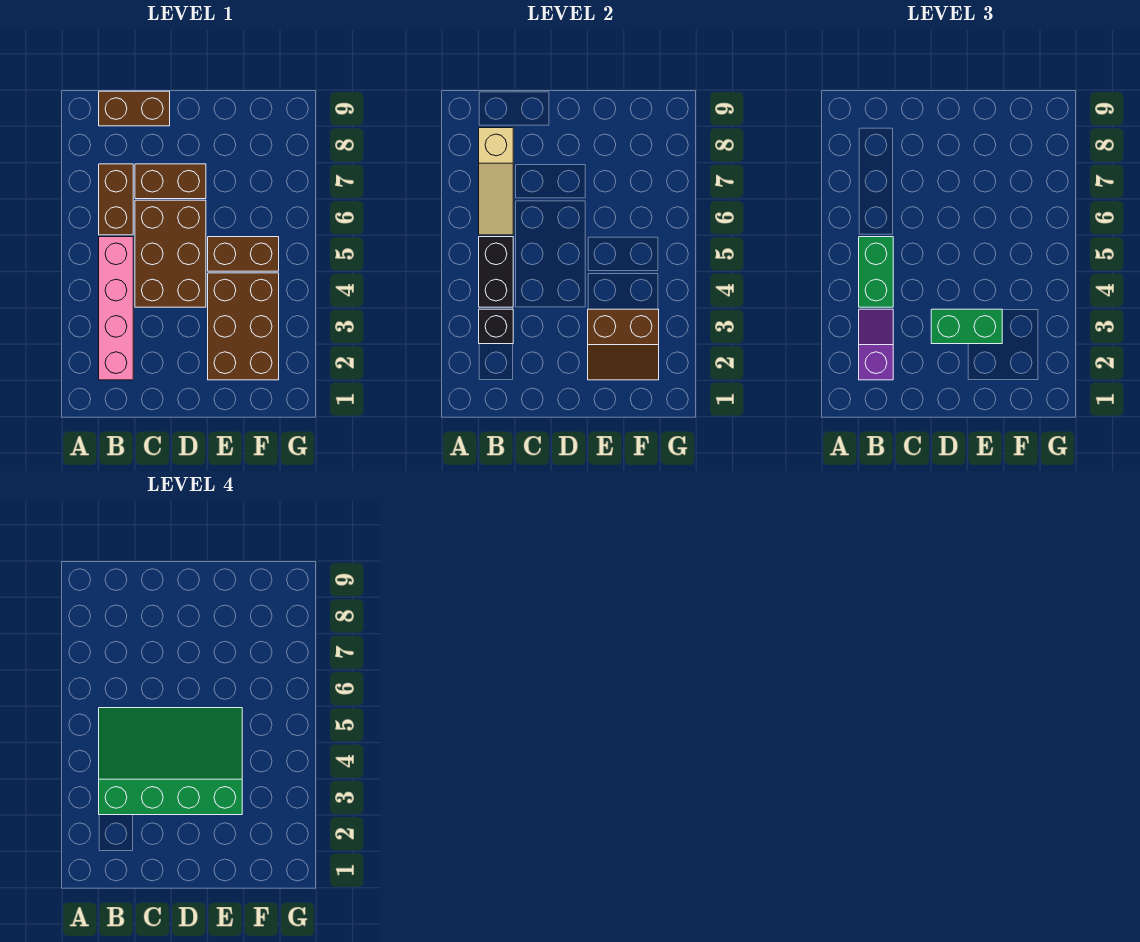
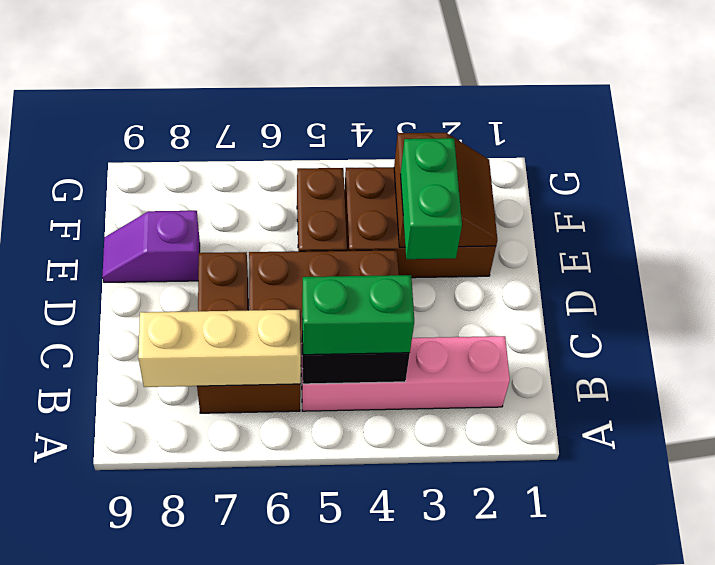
purple slope B2:B3 level 3 top 2 -> purple slope E8:E9 level 1 top 8
black brick B3 level 2 -> none
green slope B3:E5 level 4 top 3 -> none
tan slope B6:B8 level 2 top 8 -> tan brick B6:B8 level 2
brown brick B9:C9 level 1 -> none

